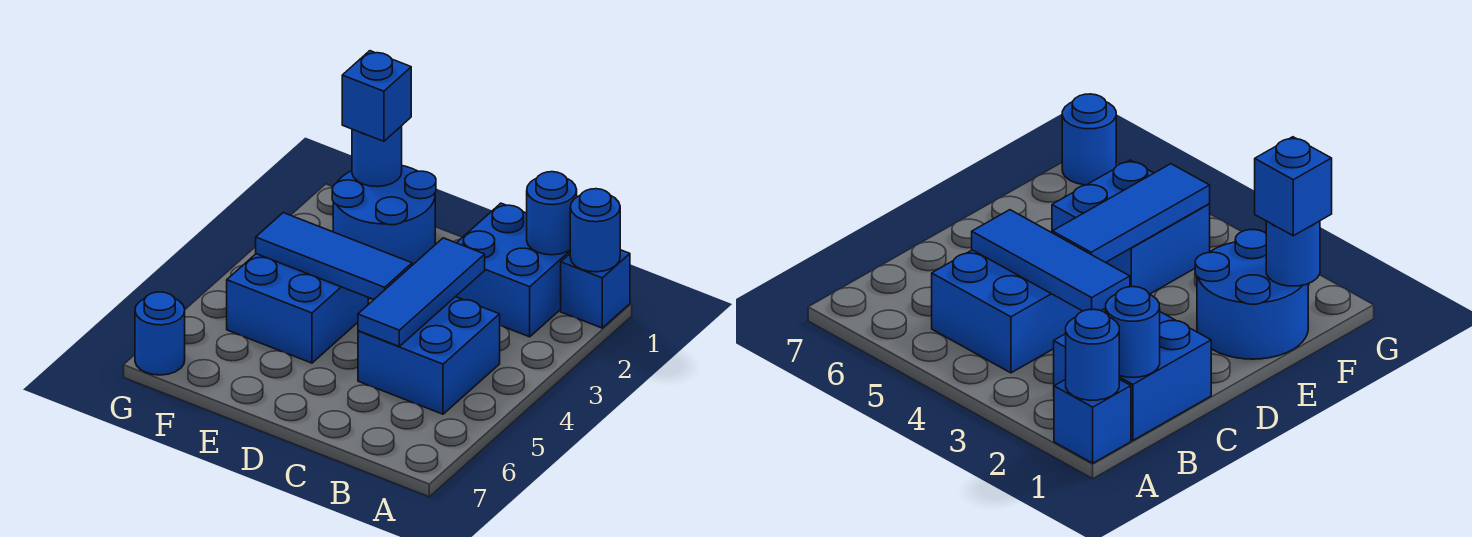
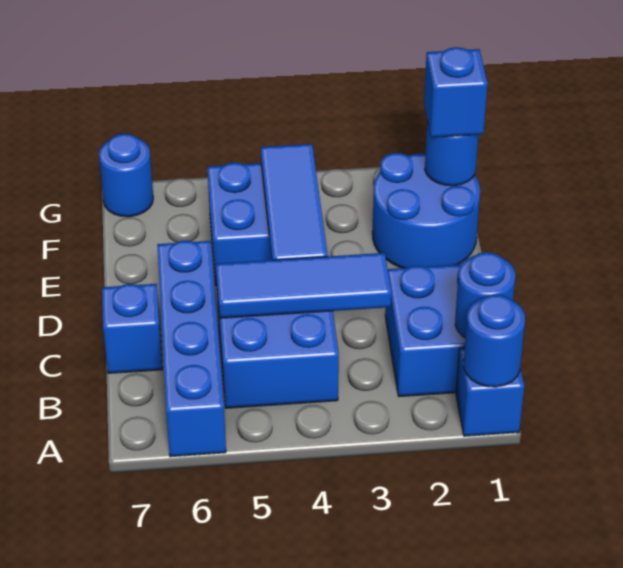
none -> blue brick A6:D6 level 1
none -> blue brick C7 level 1

